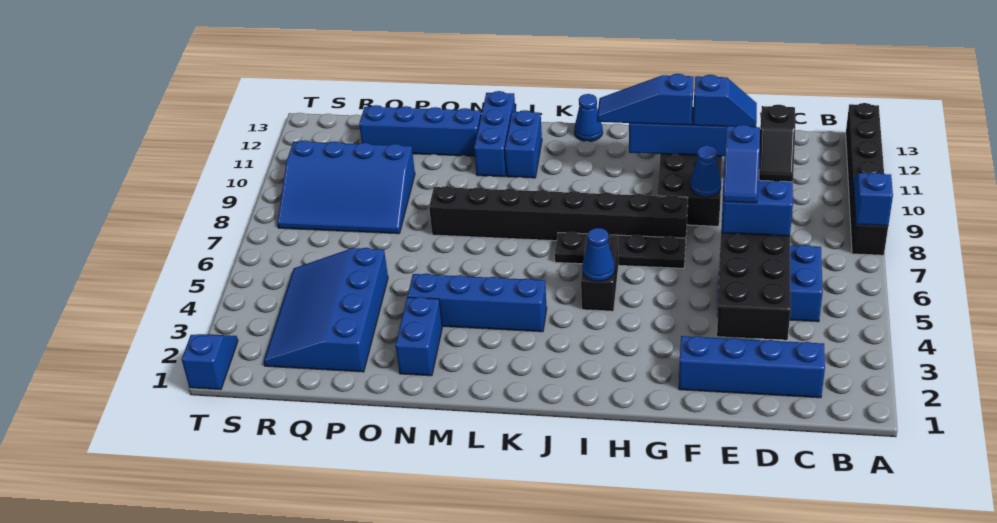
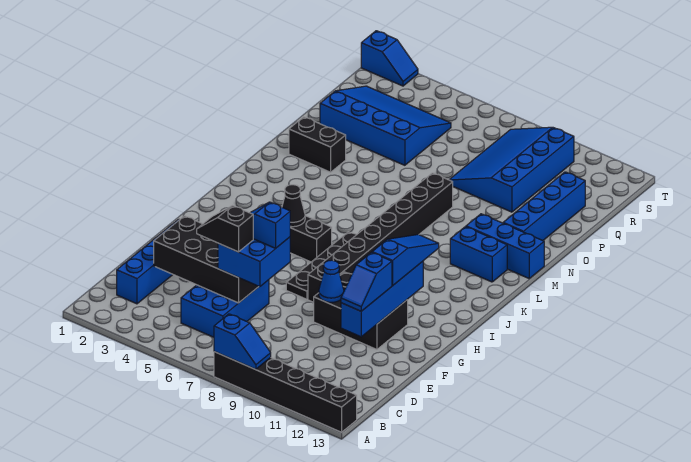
black slope D7:D8 level 4 top 8 -> black slope D5:D6 level 4 top 6
blue cone I5 level 2 -> black cone I5 level 2
blue cone J13 level 1 -> none
blue brick K4:N4 level 1 -> none
blue brick N2:N3 level 1 -> black brick N2:N3 level 1

